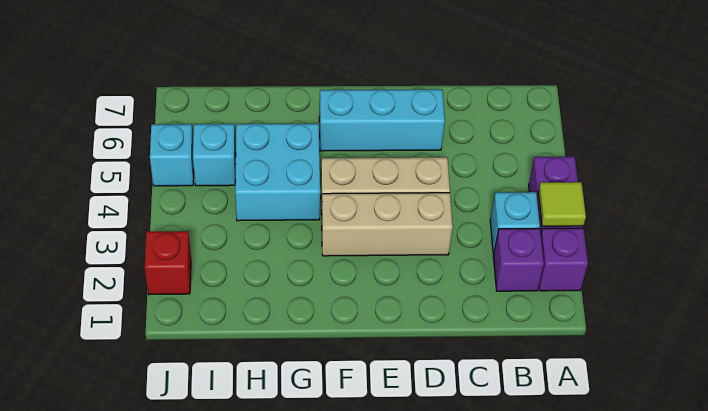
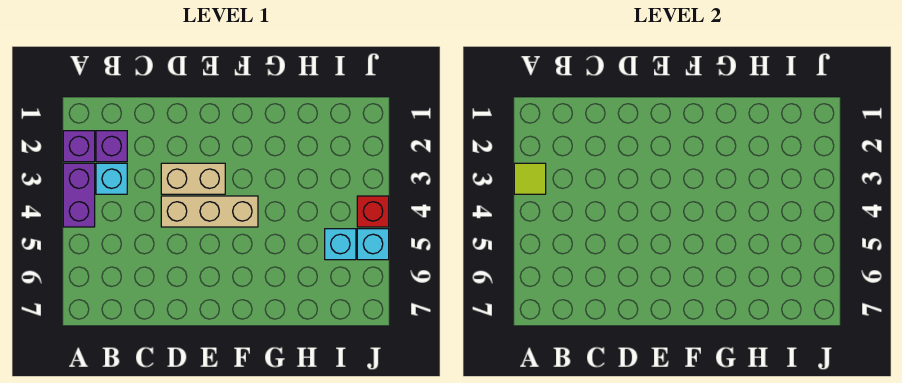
tan brick D3:F3 level 1 -> tan brick D3:E3 level 1
cyan brick D6:F6 level 1 -> none
cyan brick G4:H5 level 1 -> none
red brick J2 level 1 -> red brick J4 level 1

